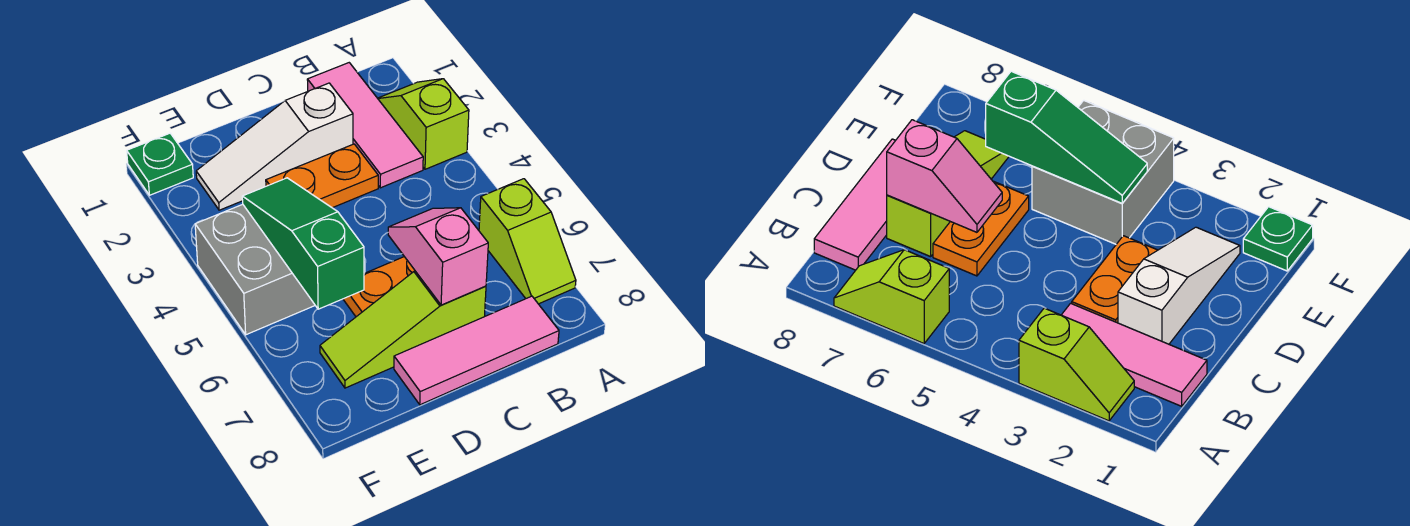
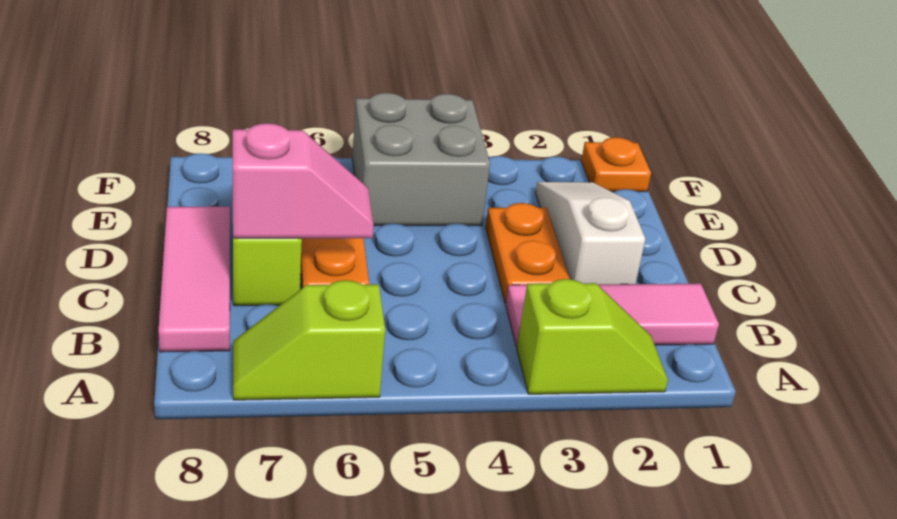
green slope E4:E6 level 2 top 6 -> none
green plate F1 level 1 -> orange plate F1 level 1

